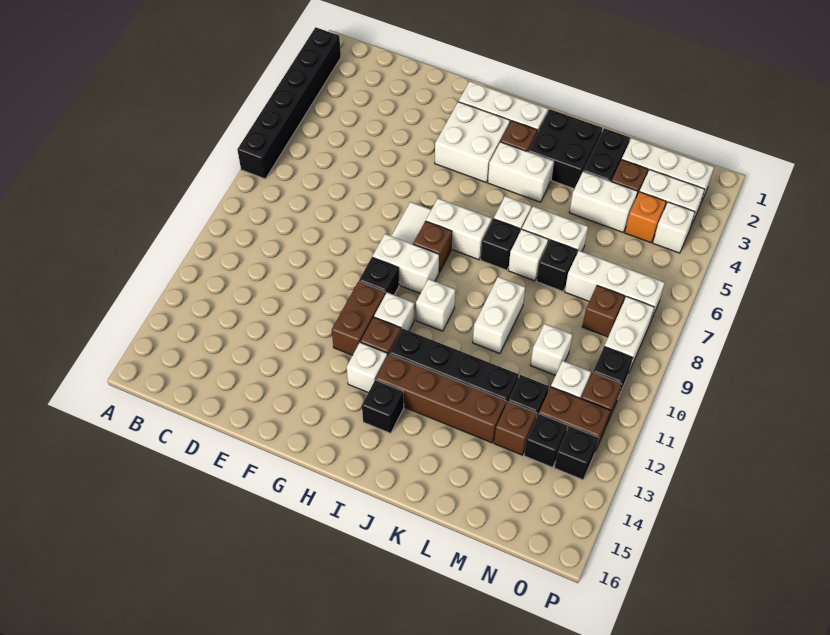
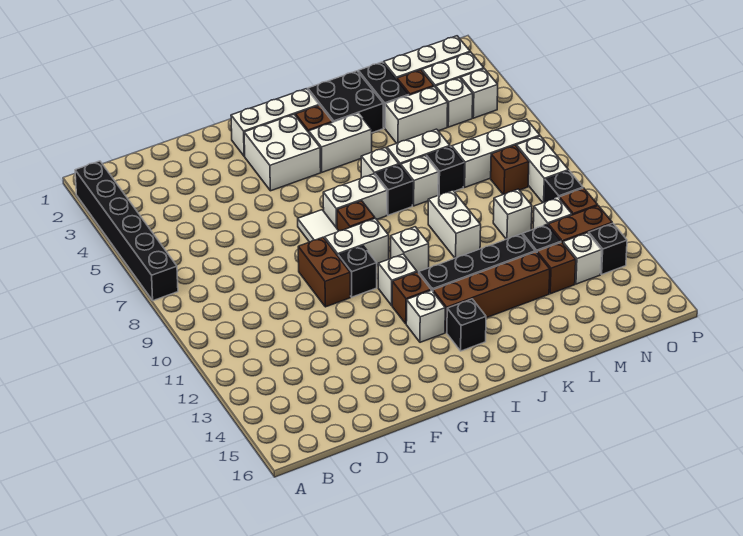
brown brick G11:G12 level 1 -> brown brick F9:F10 level 1
orange brick N4 level 1 -> white brick N4 level 1
black brick N13 level 1 -> white brick N13 level 1

